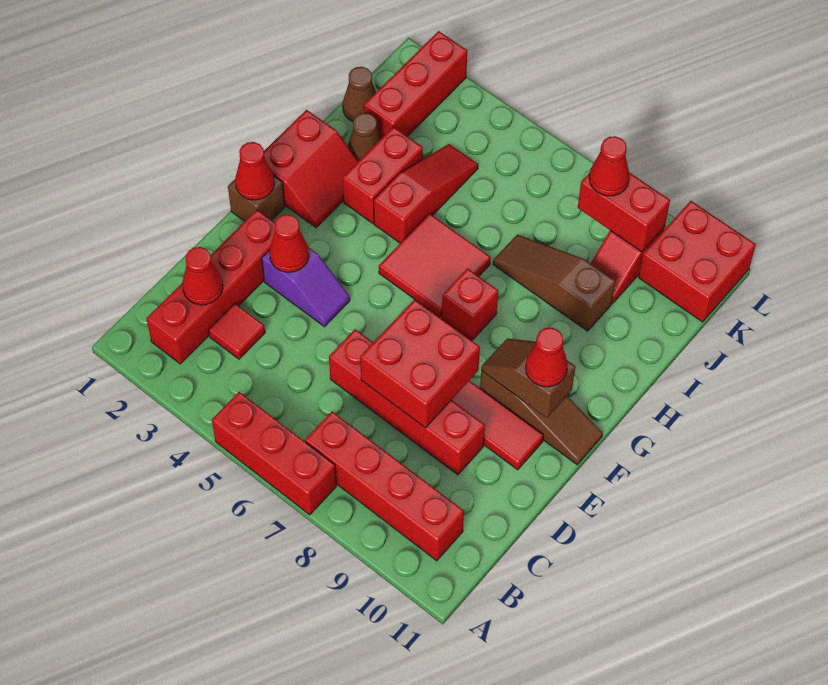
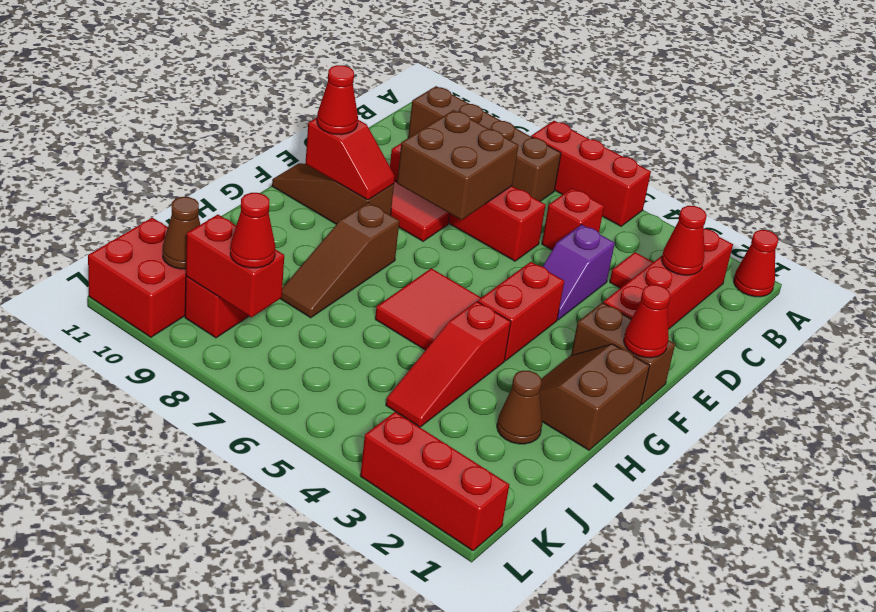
red brick B7:B10 level 1 -> brown brick B7:B10 level 1
red brick D7:E8 level 2 -> brown brick D7:E8 level 2
purple slope E3:E4 level 1 top 3 -> purple slope D4:E4 level 1 top D
red cone E3 level 2 -> red cone A1 level 1
brown brick F1 level 1 -> brown brick F1:F2 level 1
brown slope F9:F10 level 2 top 10 -> red slope F9:F10 level 2 top 10
red slope G1:H2 level 1 top 1 -> brown slope G1:H2 level 1 top 1
red brick G7 level 1 -> red brick C5 level 1
red brick H3:I3 level 1 -> red brick F4:G4 level 1
brown slope I7:I9 level 1 top 9 -> brown slope G8:I8 level 1 top G
brown cone J1 level 1 -> brown cone K10 level 2
red brick J2:L2 level 1 -> red brick L1:L3 level 1

